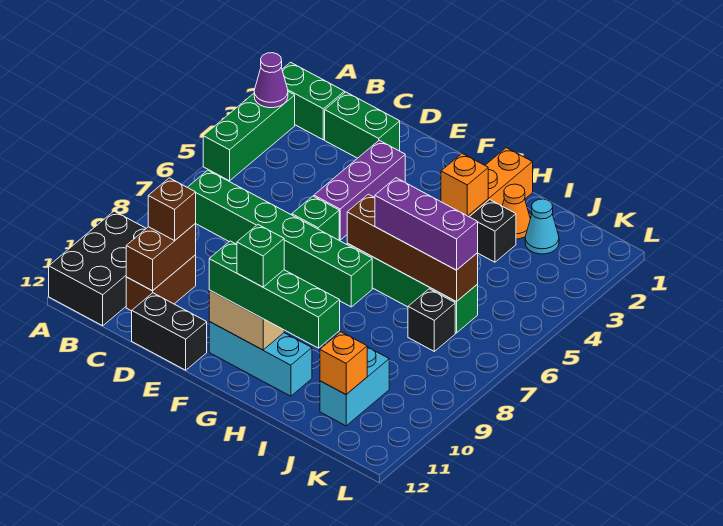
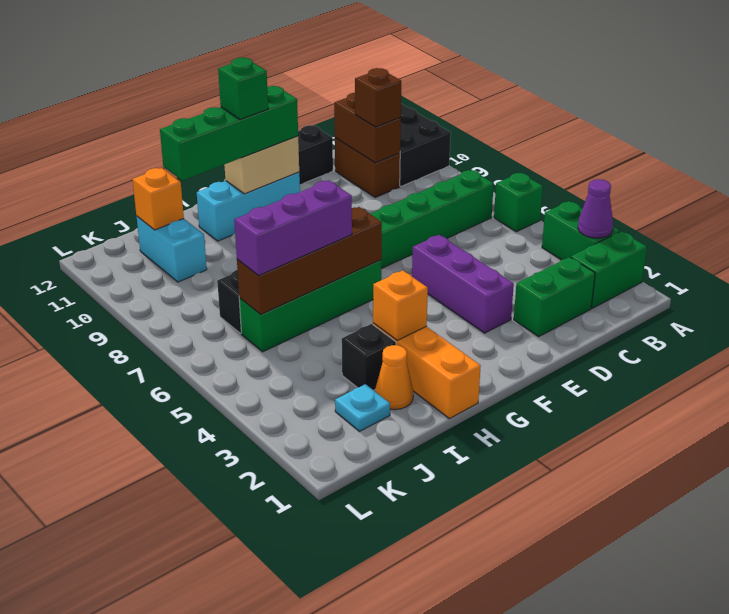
green brick A3:A5 level 1 -> green brick A3:A4 level 1
green brick E6 level 1 -> green brick A6 level 1
cyan cone J2 level 1 -> cyan plate J2 level 1

